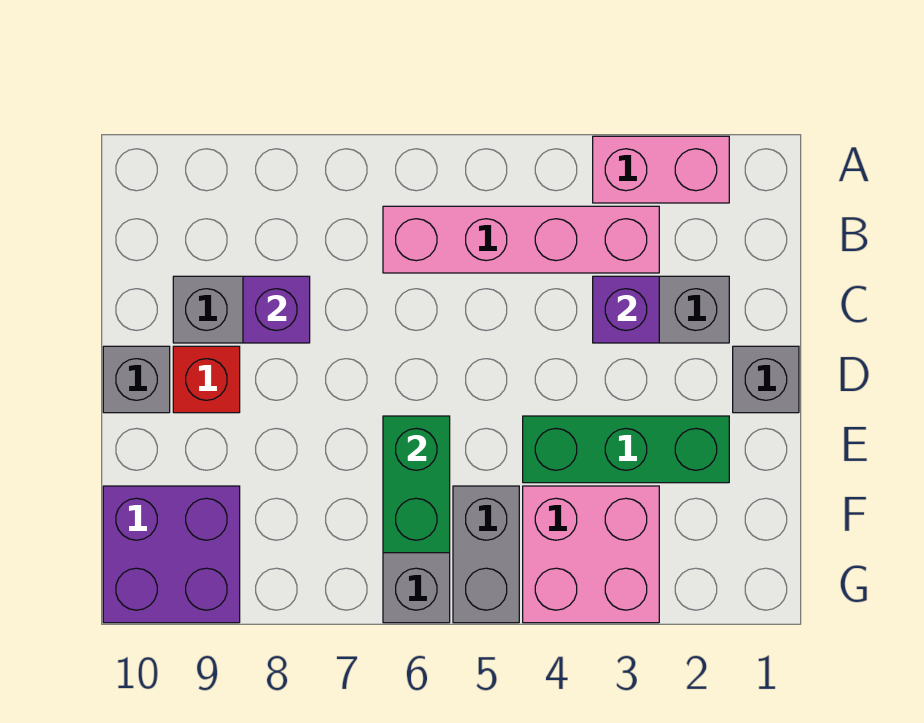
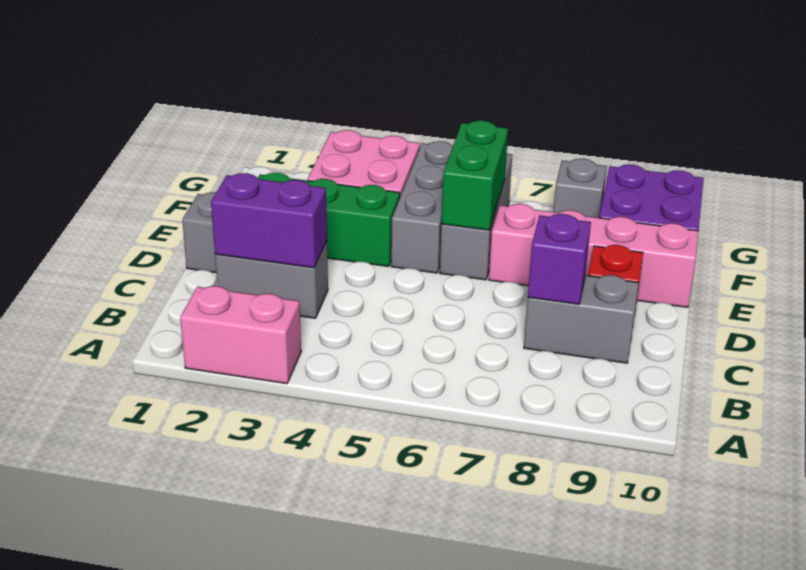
pink brick B3:B6 level 1 -> pink brick E7:E10 level 1
purple brick C3 level 2 -> purple brick C2:C3 level 2
grey brick D10 level 1 -> grey brick G8 level 1
grey brick F5:G5 level 1 -> grey brick E5:G5 level 1

